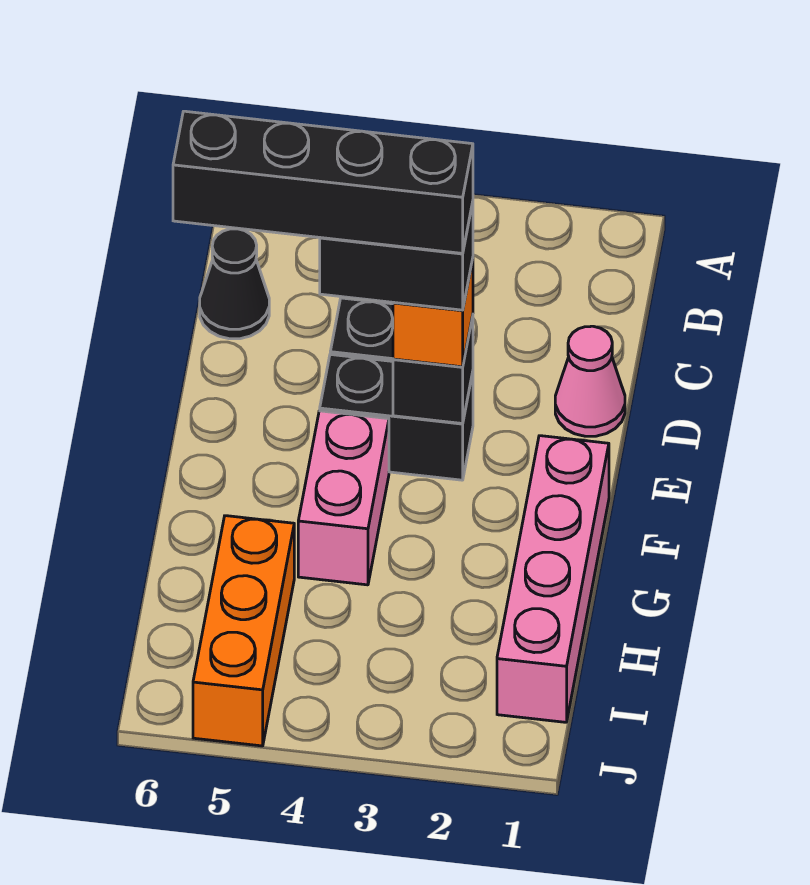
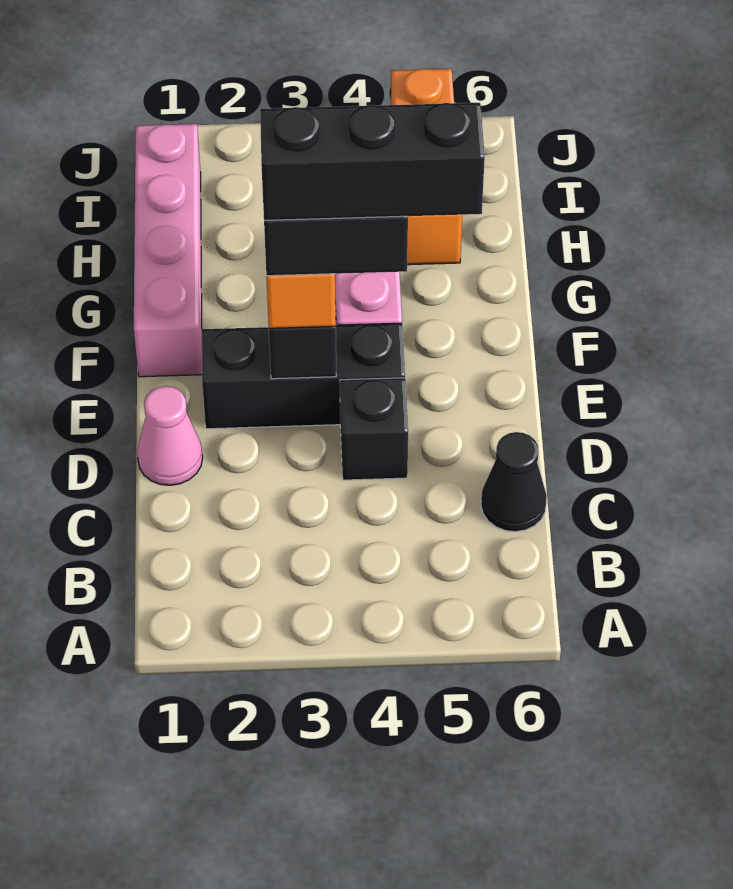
black brick E3:E4 level 1 -> black brick E2:E4 level 1
black brick E3:E6 level 5 -> black brick E3:E5 level 5

